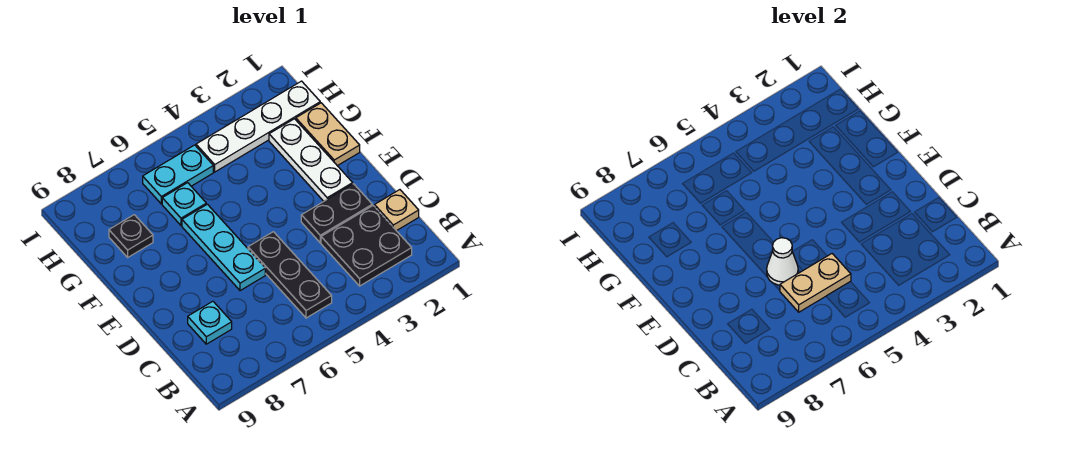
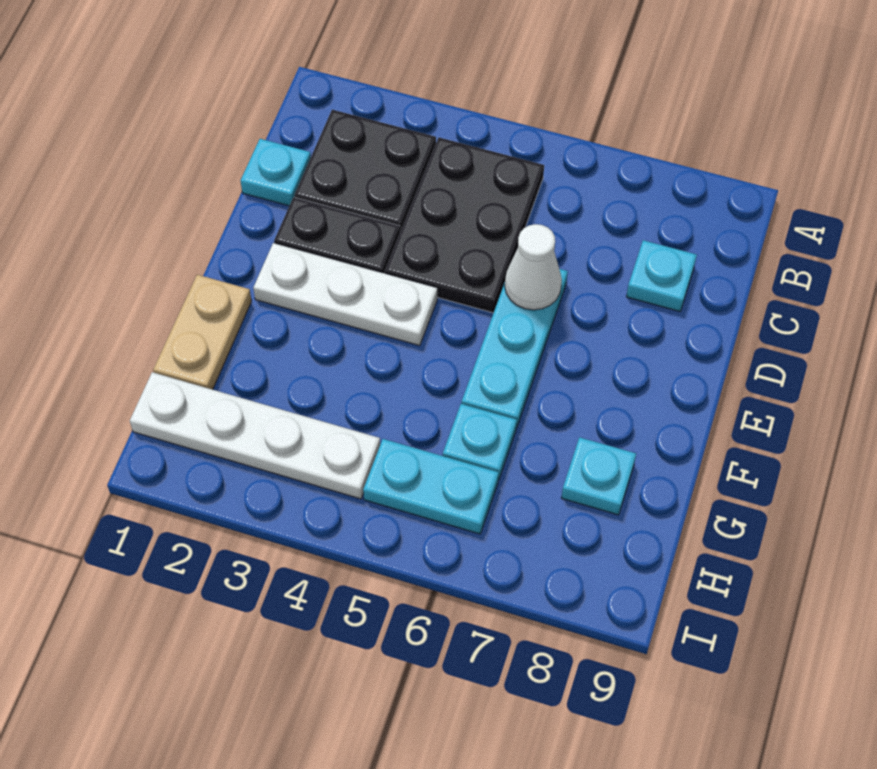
black plate B5:D5 level 1 -> black plate B4:D5 level 1
tan plate C1 level 1 -> cyan plate C1 level 1
tan plate C5:C6 level 2 -> none
white plate E2:G2 level 1 -> white plate E2:E4 level 1
black plate G8 level 1 -> cyan plate G8 level 1

